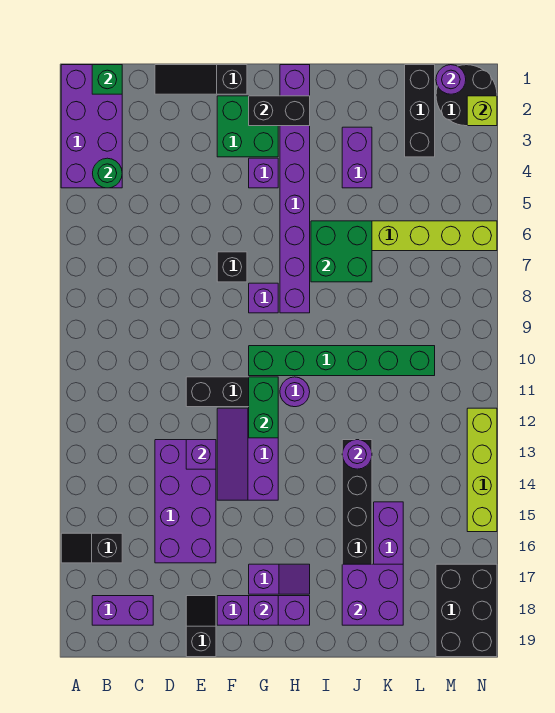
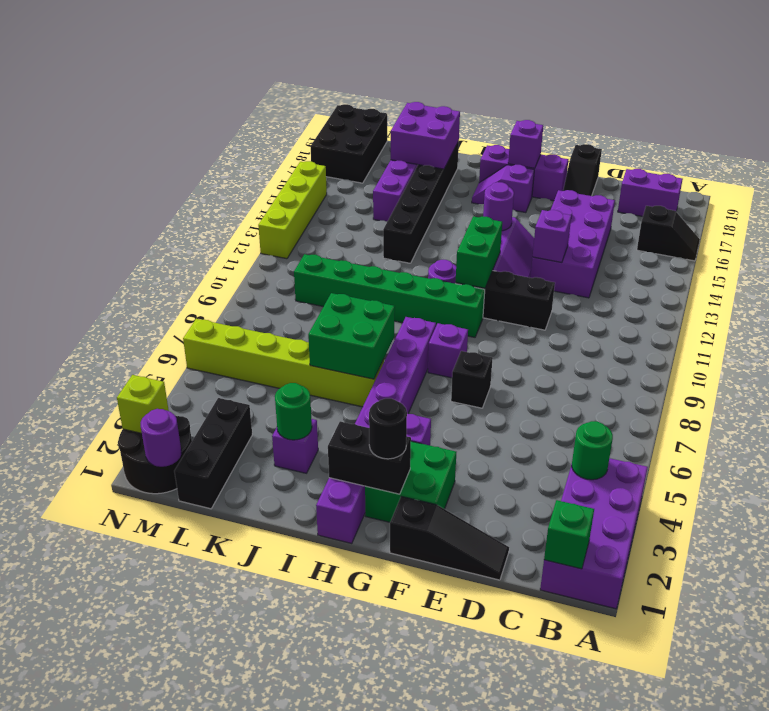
none -> black round brick G2 level 3
purple brick J3:J4 level 1 -> purple brick J3 level 1
none -> green round brick J3 level 2
purple round brick J13 level 2 -> purple round brick G14 level 2

